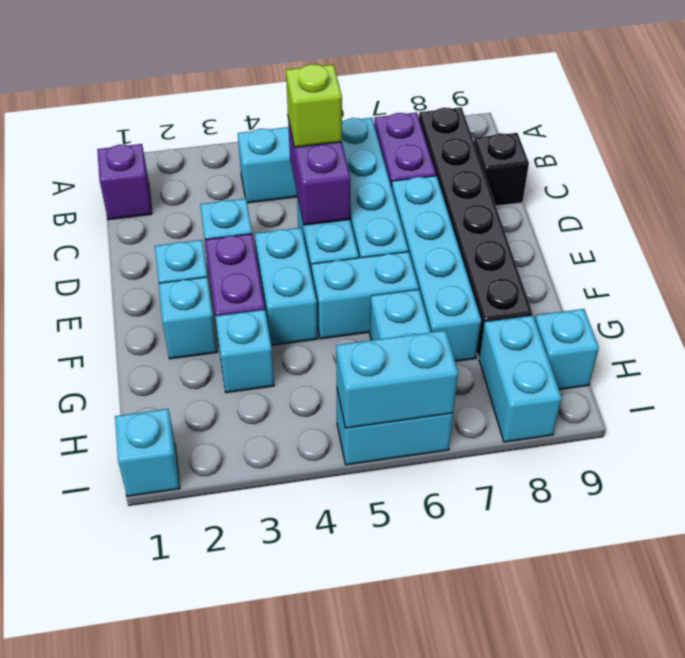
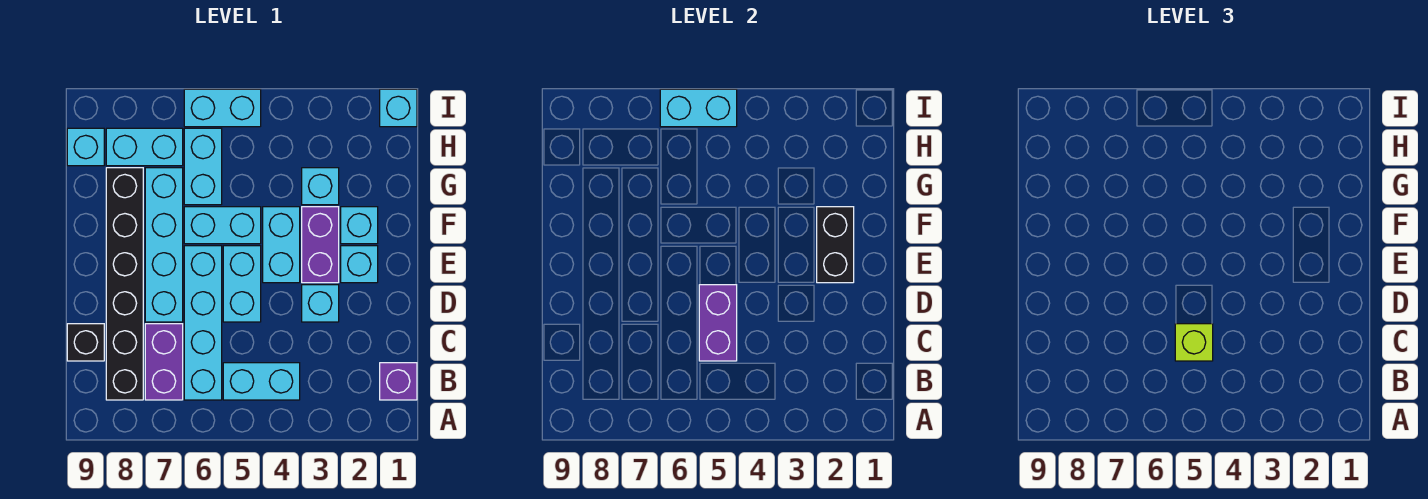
none -> black brick E2:F2 level 2
cyan brick H8:I8 level 1 -> cyan brick H7:H8 level 1

